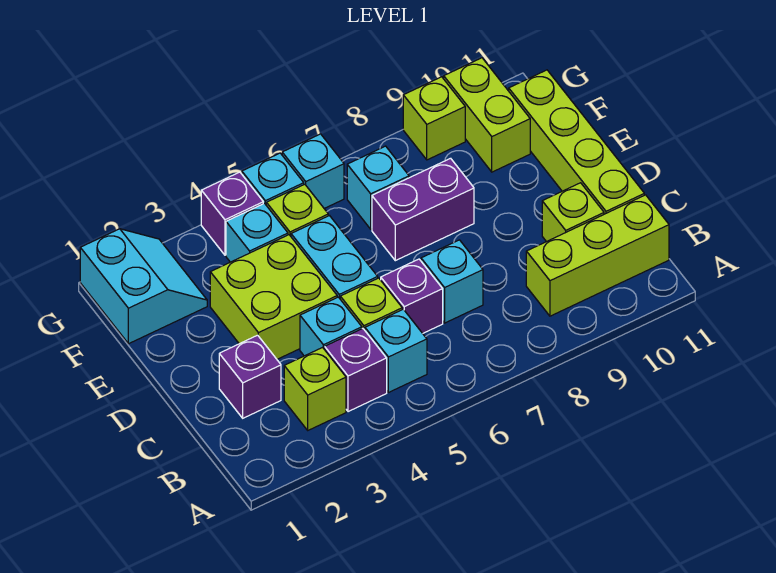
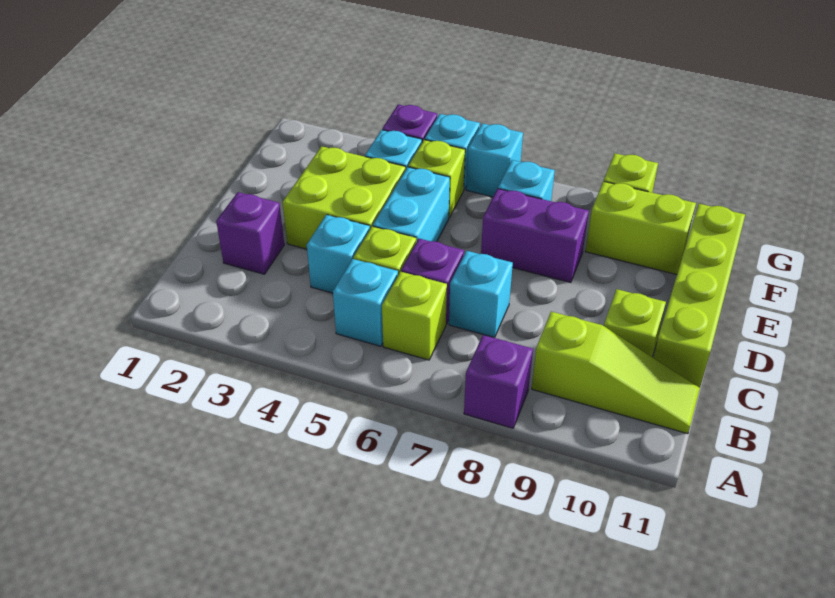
lime brick B3 level 1 -> lime brick B6 level 1
purple brick B4 level 1 -> purple brick A8 level 1
lime brick B9:B11 level 1 -> lime slope B9:B11 level 1 top 9
cyan slope F1:G2 level 1 top 1 -> none
lime brick F10:G10 level 1 -> lime brick F9:F10 level 1

